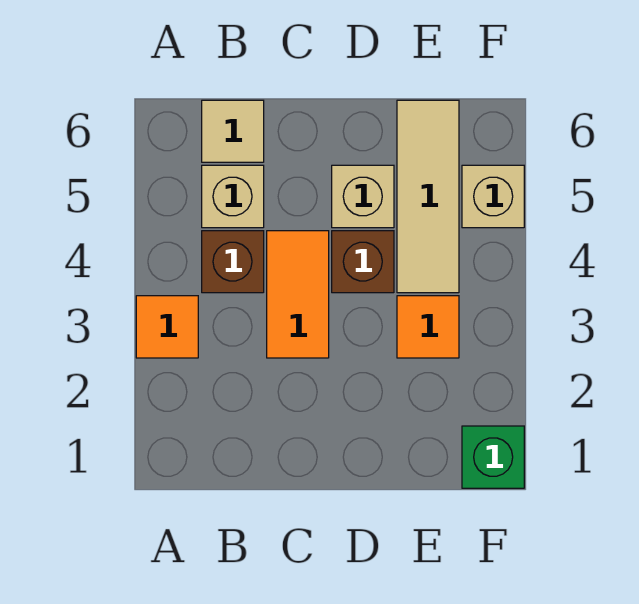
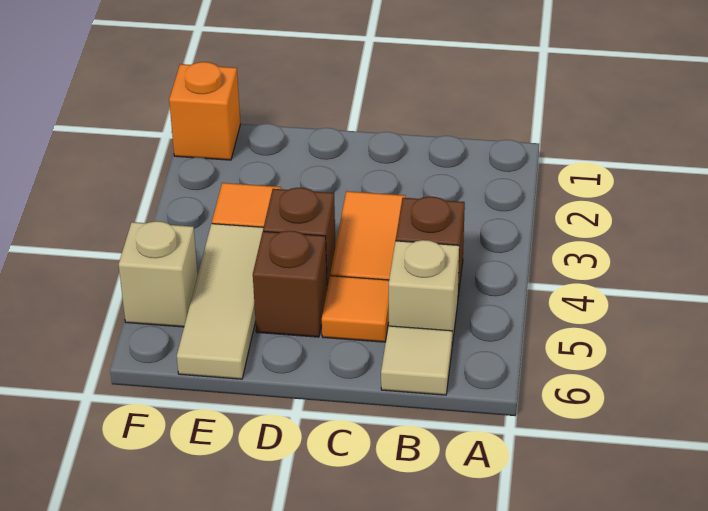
orange tile A3 level 1 -> orange tile C5 level 1
tan brick D5 level 1 -> brown brick D5 level 1
green brick F1 level 1 -> orange brick F1 level 1

